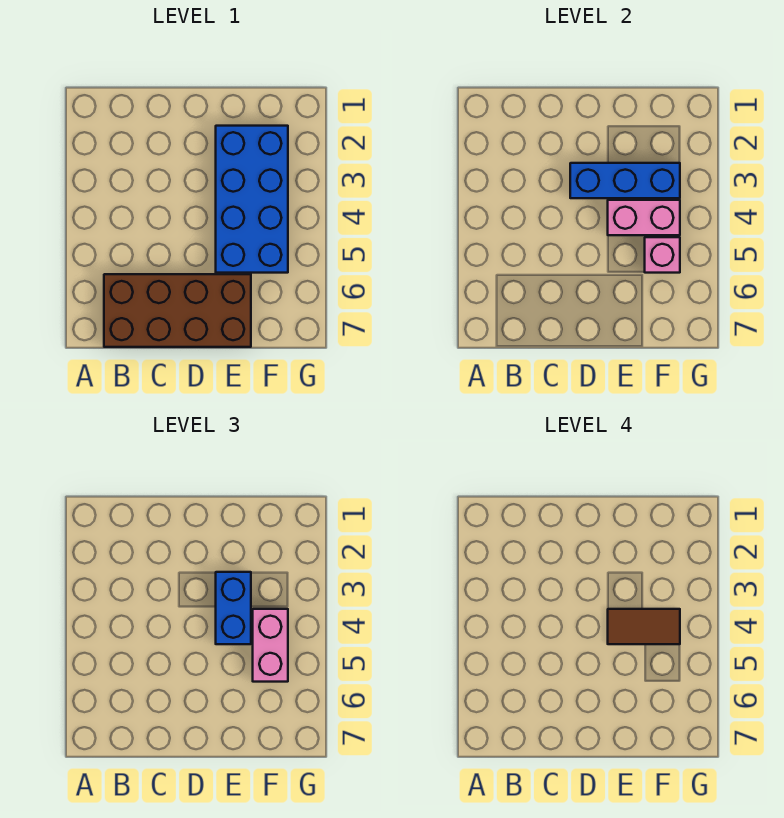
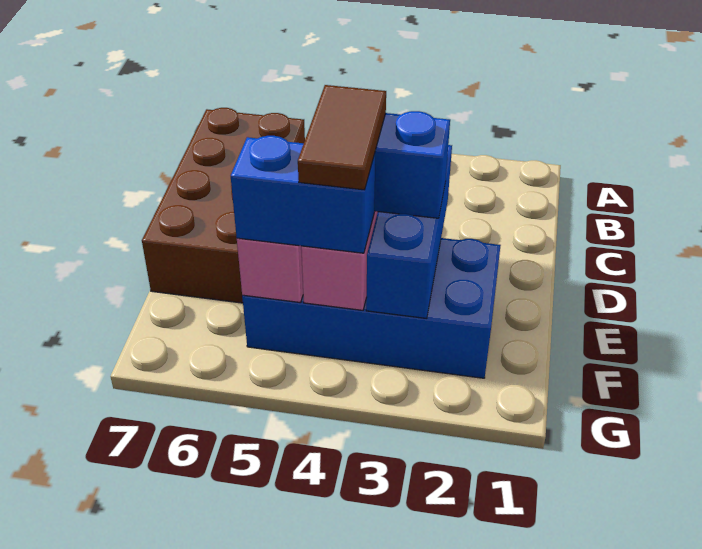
pink brick F4:F5 level 3 -> blue brick F4:F5 level 3

